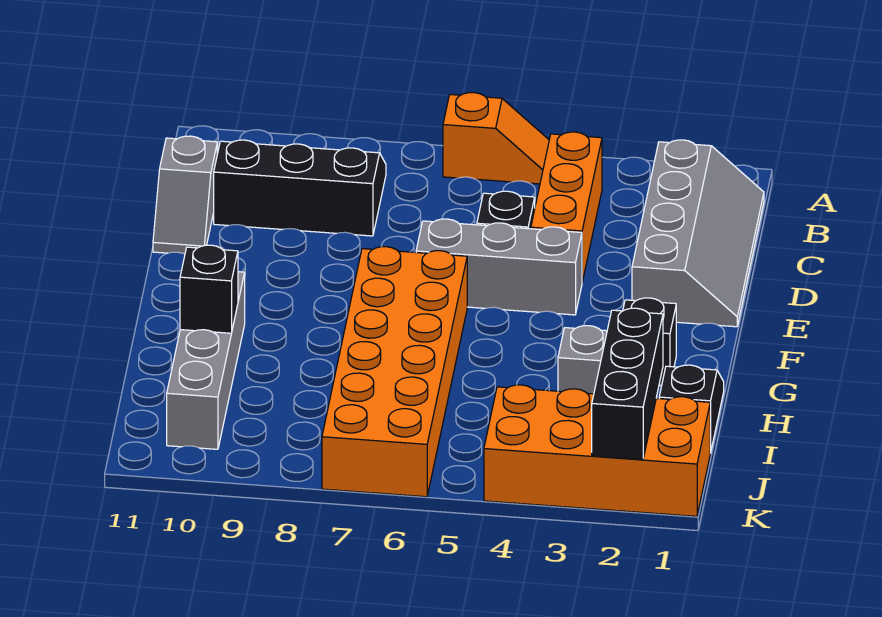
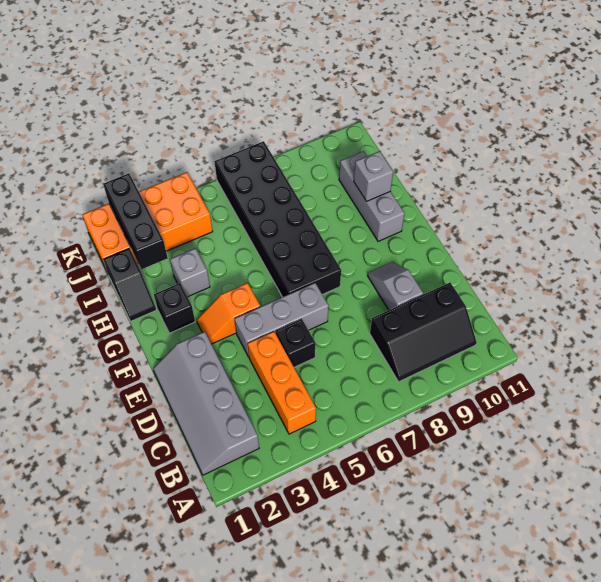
orange slope A5:A6 level 1 top 6 -> orange slope F3:F4 level 1 top 4
grey slope C11:D11 level 1 top C -> grey slope D9:E9 level 1 top D
orange brick F6:K7 level 1 -> black brick F6:K7 level 1
grey brick G10:J10 level 1 -> grey brick G10:I10 level 1
black brick H10 level 2 -> grey brick H10 level 2

